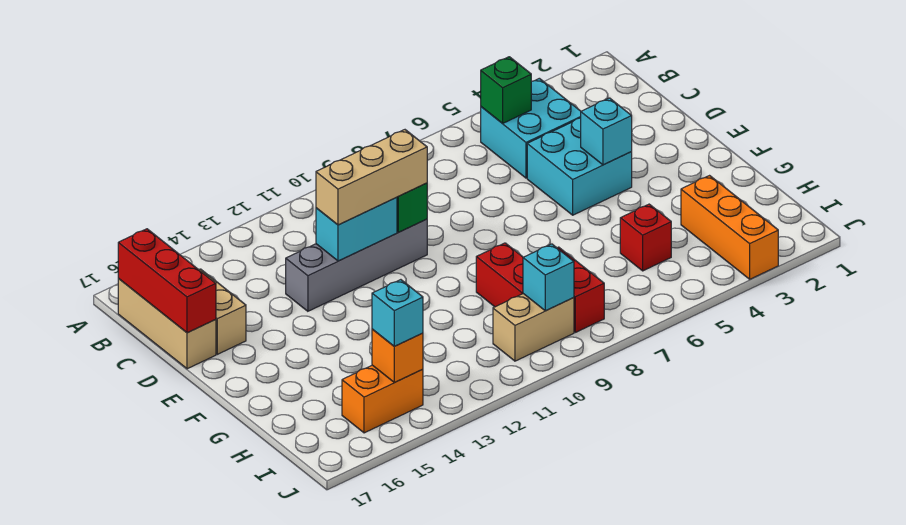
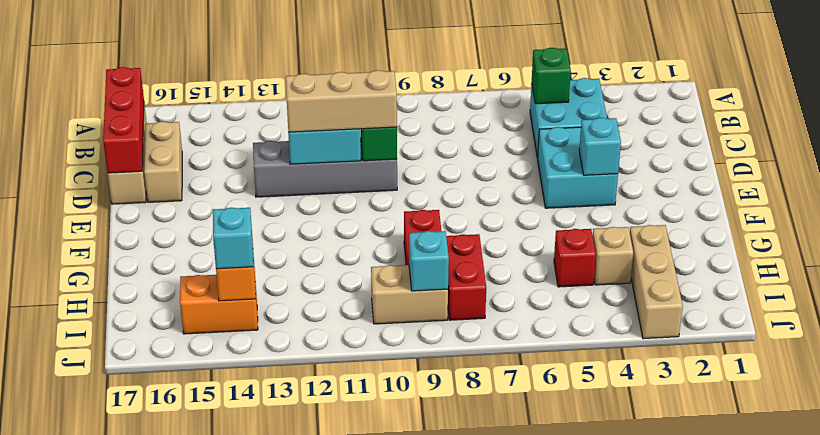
orange brick H3:J3 level 1 -> tan brick H3:J3 level 1
none -> tan brick H4 level 1

